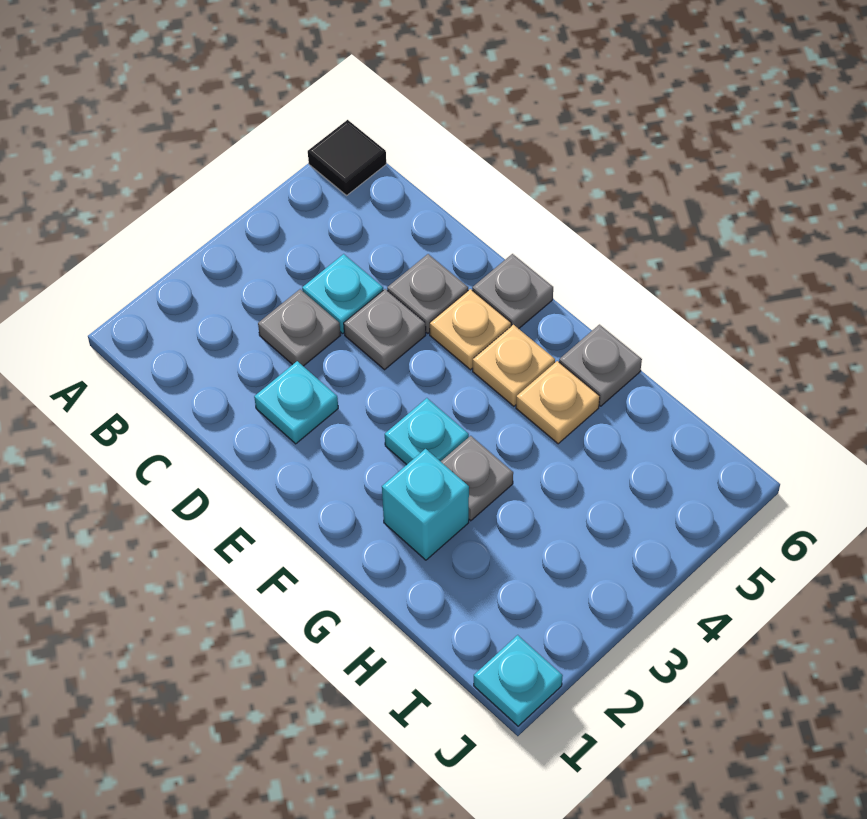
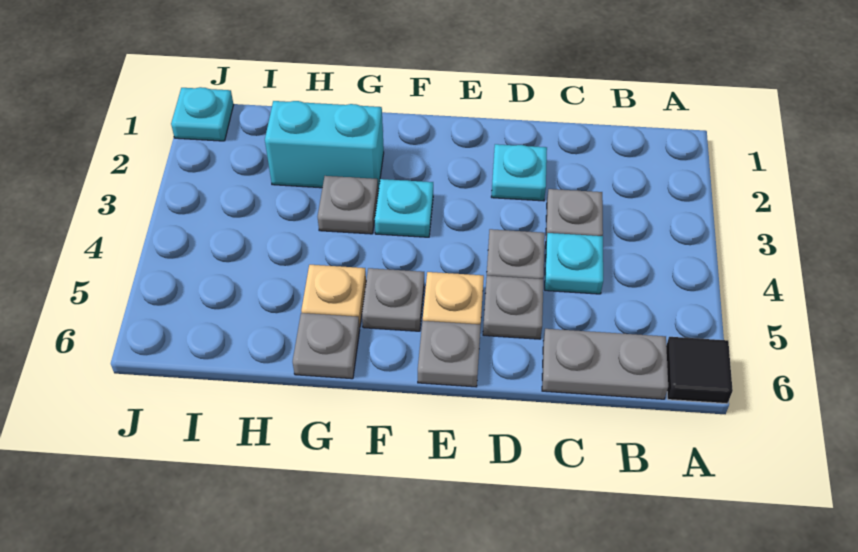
none -> grey plate B6:C6 level 1
tan plate F5 level 1 -> grey plate F5 level 1
cyan brick G2 level 1 -> cyan brick G2:H2 level 1

